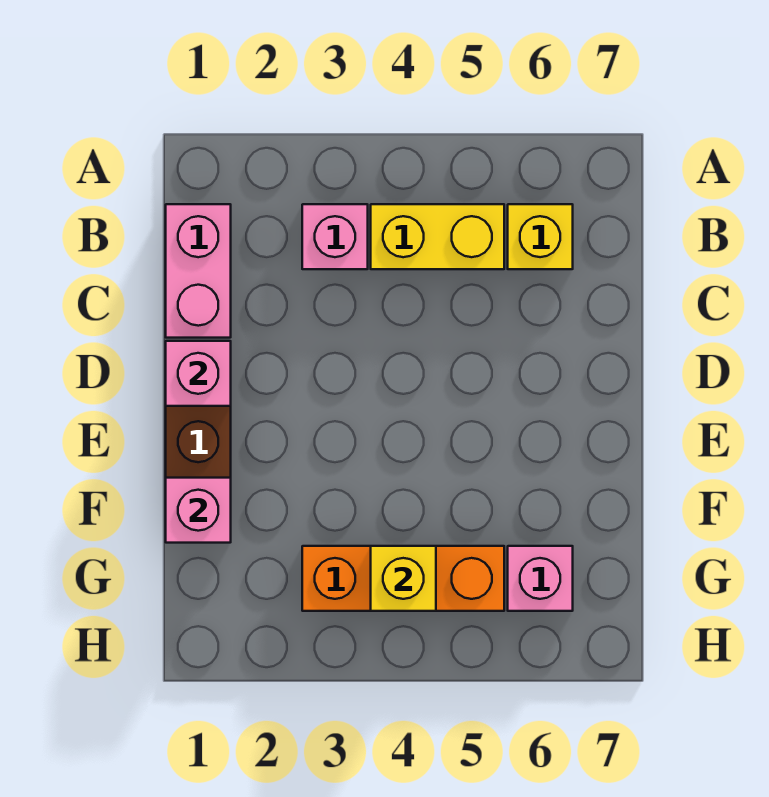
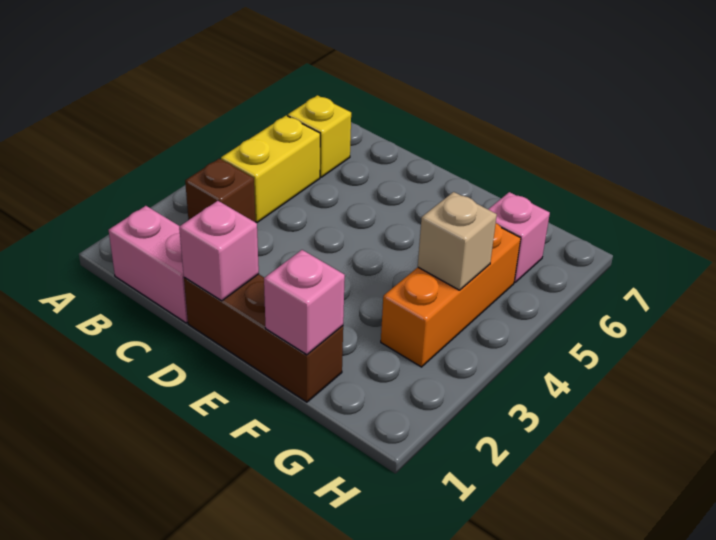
pink brick B3 level 1 -> brown brick B3 level 1
yellow brick G4 level 2 -> tan brick G4 level 2

